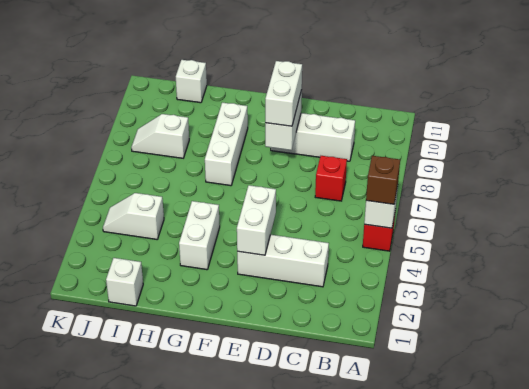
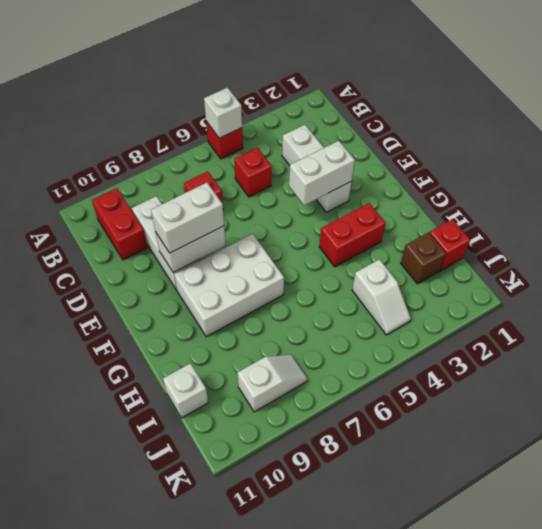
brown brick A5 level 3 -> brown brick I2 level 1
none -> red brick B10:C10 level 1
none -> red brick C5 level 1
white brick G3:G4 level 1 -> red brick G3:G4 level 1
white brick G7:G9 level 1 -> white brick F7:G9 level 1
white brick I1 level 1 -> red brick I1 level 1
white slope I8:J8 level 1 top I -> white slope J8:J9 level 1 top 9

